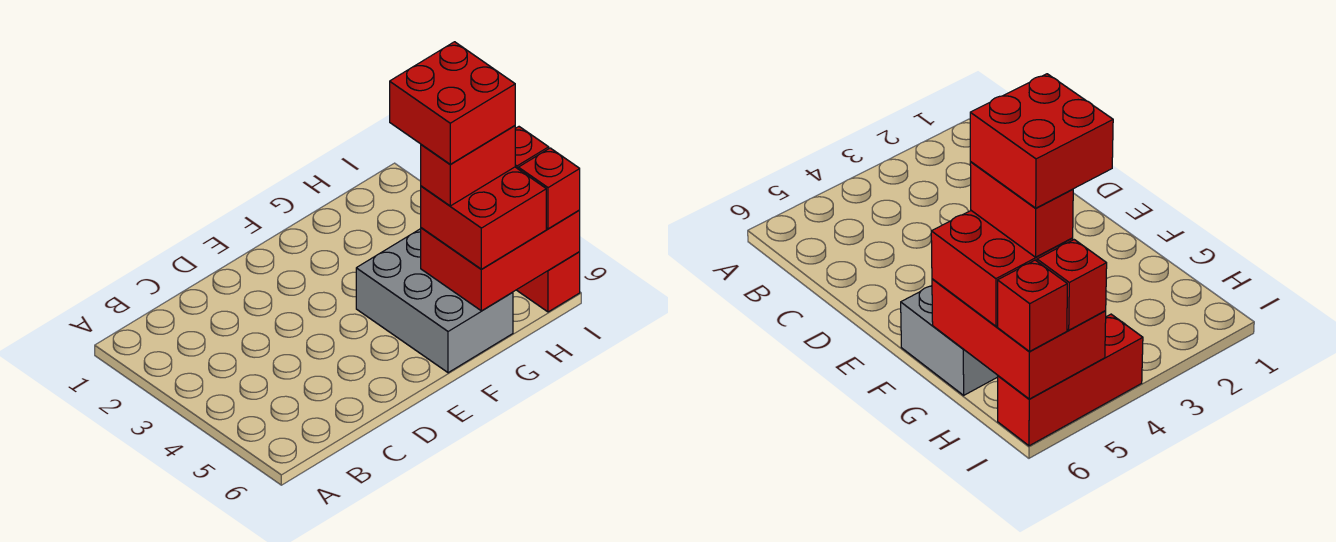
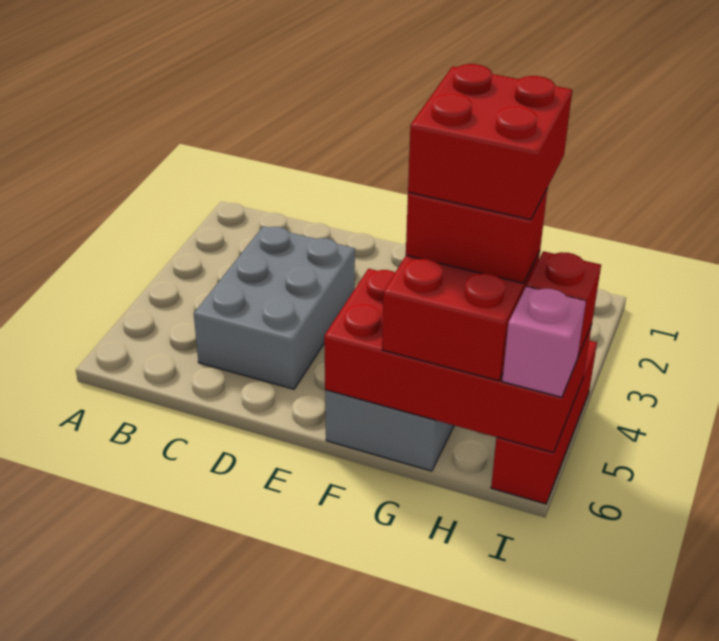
none -> grey brick C3:D5 level 1
red brick G5:I6 level 2 -> red brick F5:I6 level 2
red brick I6 level 3 -> pink brick I6 level 3

